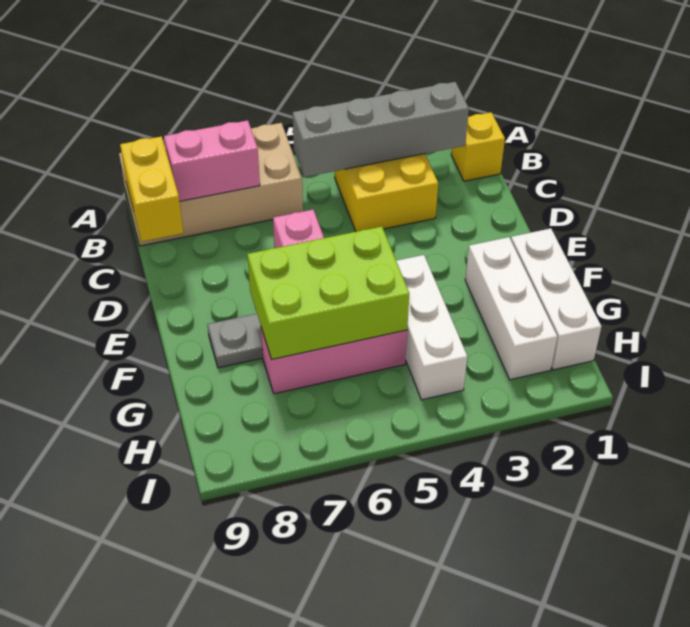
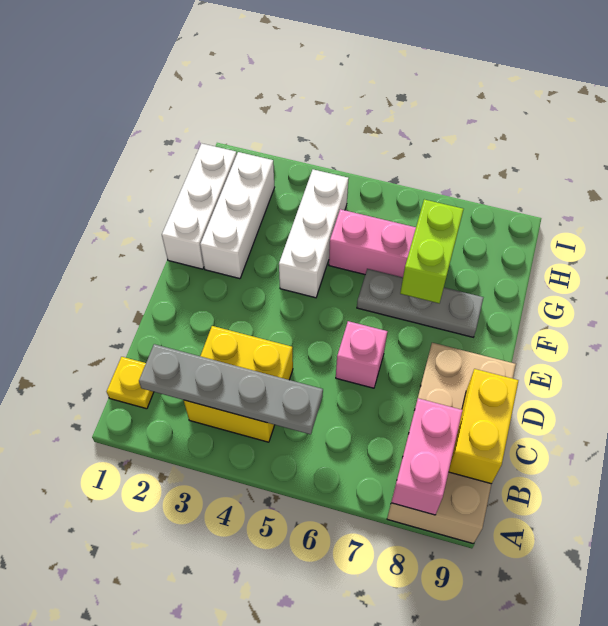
tan brick A6:B9 level 1 -> tan brick A8:D9 level 1
yellow brick B1 level 1 -> yellow plate B1 level 1
grey brick B2:B5 level 2 -> grey plate B2:B5 level 2
pink brick B7:B8 level 2 -> pink brick A8:B8 level 2
lime brick F5:G7 level 2 -> lime brick F7:G7 level 2

